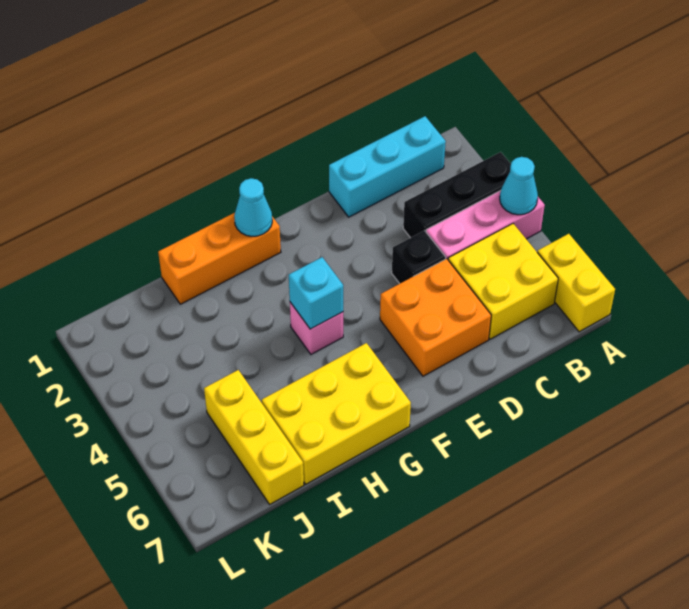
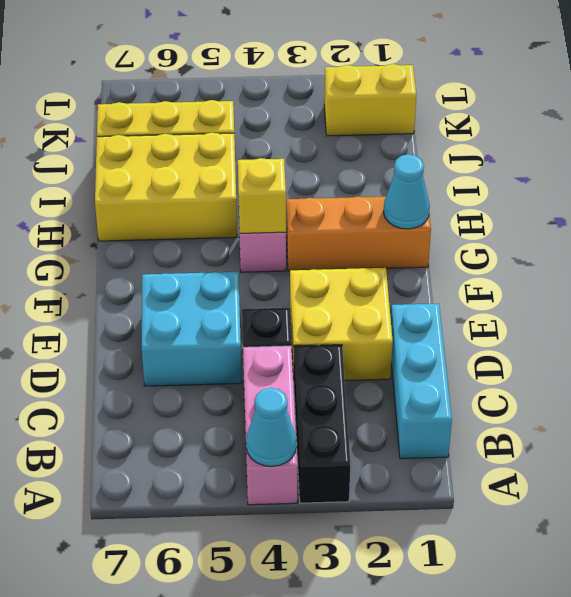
yellow brick A6:A7 level 1 -> yellow brick K1:K2 level 1
yellow brick B5:C6 level 1 -> yellow brick D2:E3 level 1
orange brick D5:E6 level 1 -> cyan brick D5:E6 level 1
orange brick G1:I1 level 1 -> orange brick G1:G3 level 1
cyan brick G4 level 2 -> yellow brick G4 level 2
yellow brick G6:I7 level 1 -> yellow brick H5:I7 level 1

